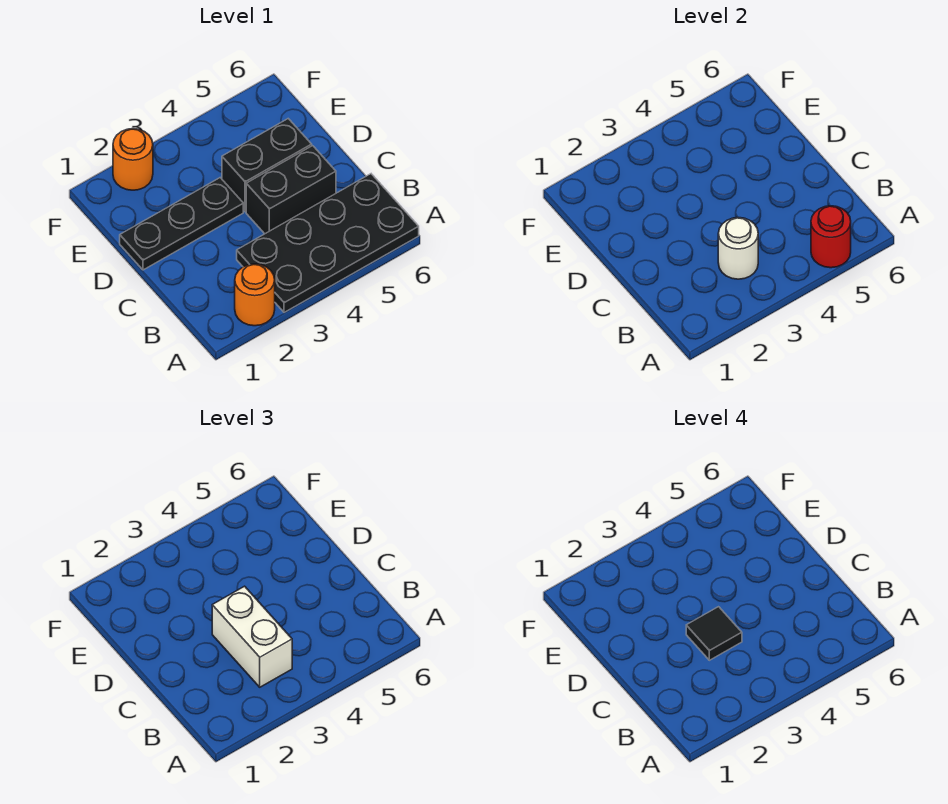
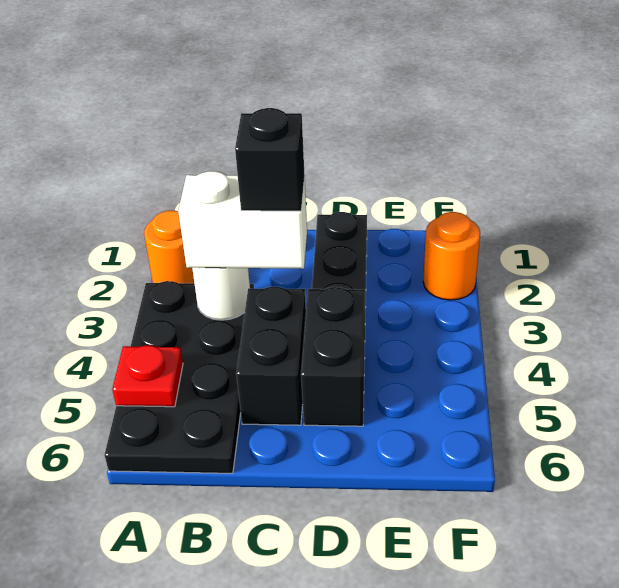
red round brick A5 level 2 -> red plate A5 level 2
black tile C3 level 4 -> black brick C3 level 4

